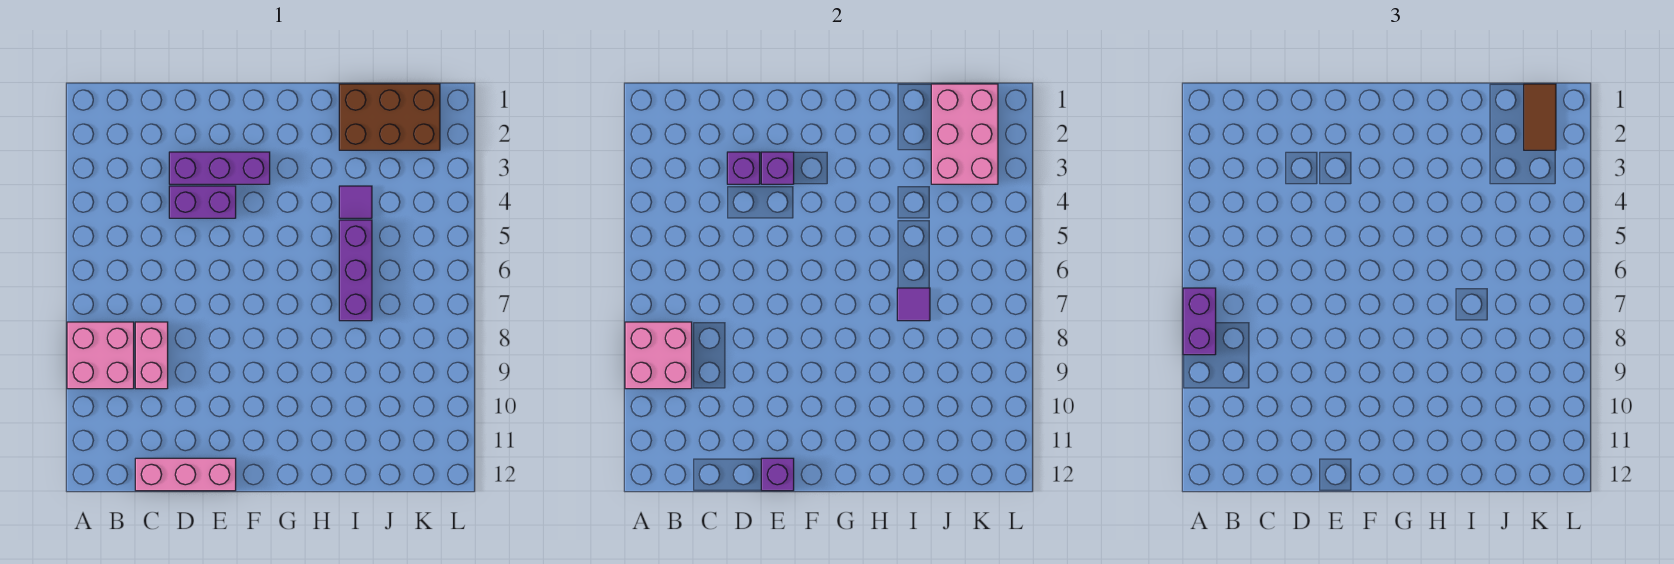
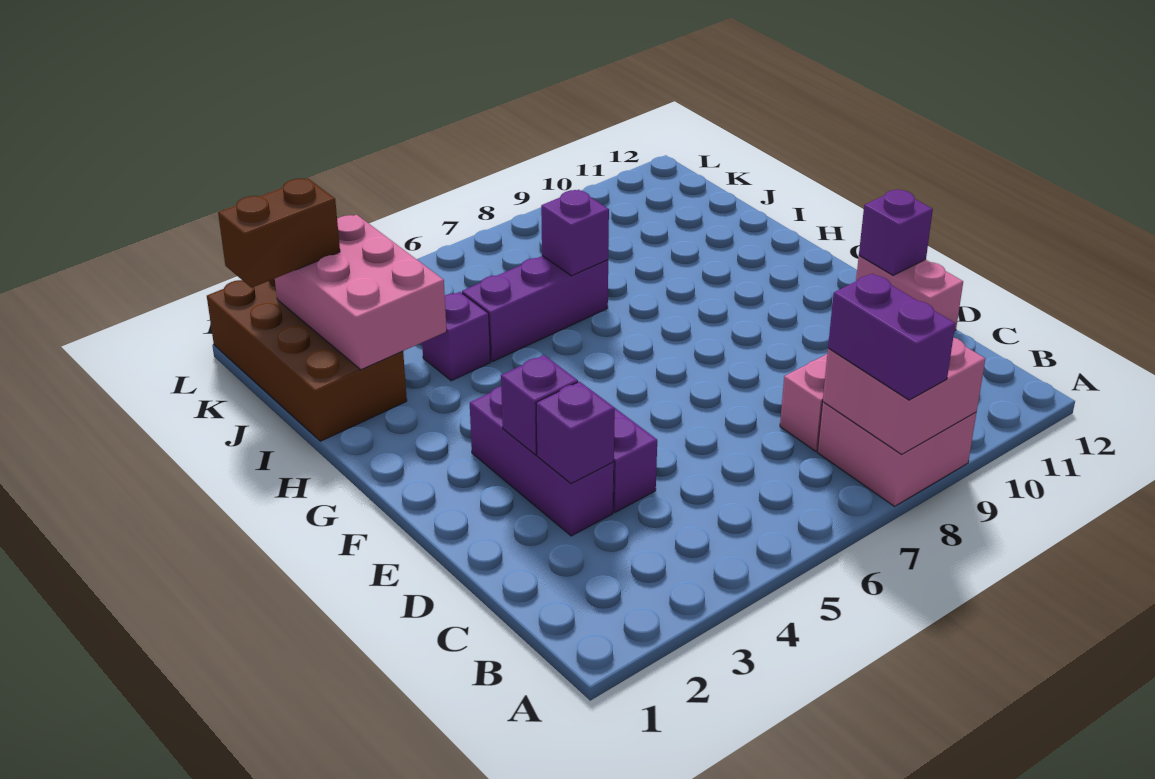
purple brick A7:A8 level 3 -> purple brick A8:B8 level 3
pink brick C12:E12 level 1 -> pink brick D12:E12 level 1
brown brick I1:K2 level 1 -> brown brick I1:L2 level 1
purple tile I4 level 1 -> purple brick I4 level 1
purple tile I7 level 2 -> purple brick I7 level 2
pink brick J1:K3 level 2 -> pink brick I2:K3 level 2
brown tile K1:K2 level 3 -> brown brick K1:K2 level 3

